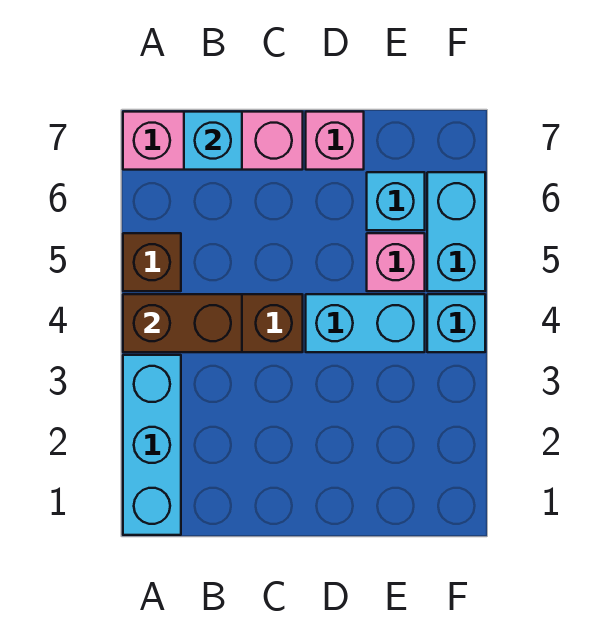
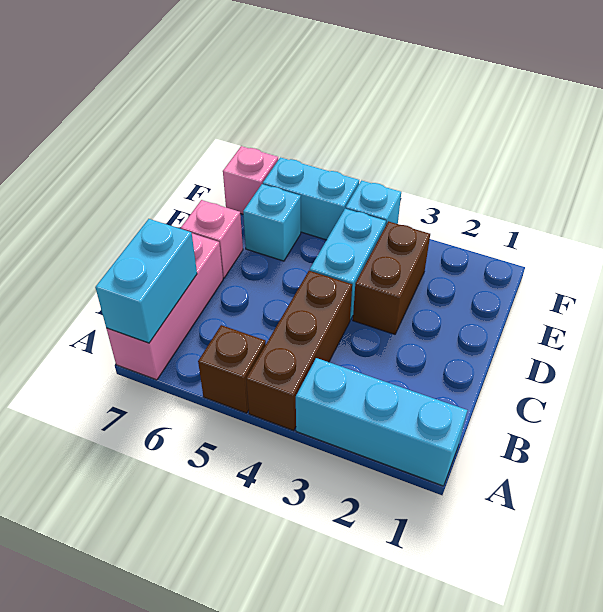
brown brick A4:B4 level 2 -> brown brick D3:E3 level 1
cyan brick B7 level 2 -> cyan brick A7:B7 level 2
pink brick E5 level 1 -> pink brick F7 level 1

